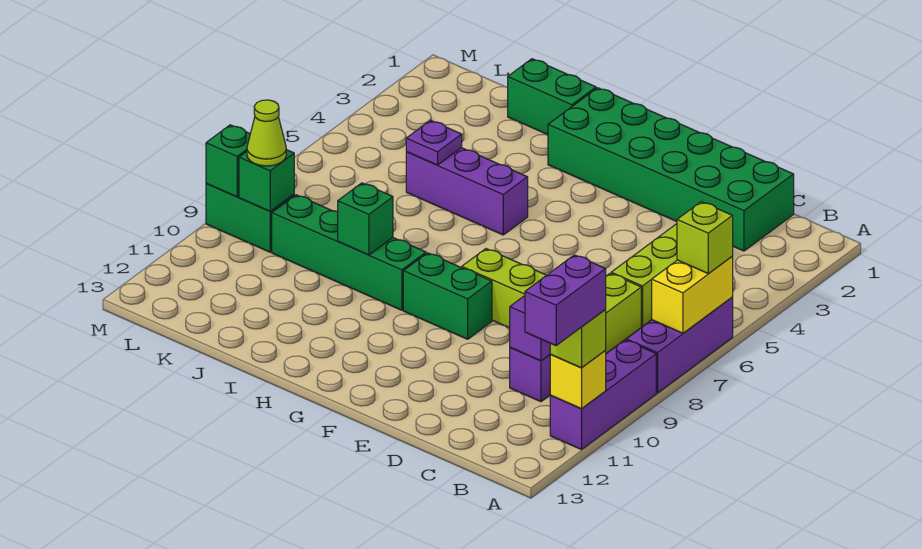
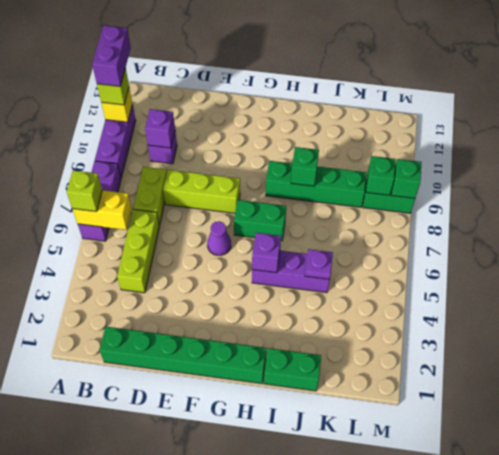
yellow brick A6:A7 level 2 -> yellow brick A6:B6 level 2
green brick C1:H2 level 1 -> green brick C1:H1 level 1
none -> purple cone F6 level 1
green brick F9:G9 level 1 -> green brick G7:H7 level 1
none -> purple brick H5 level 2
lime cone L9 level 3 -> none

